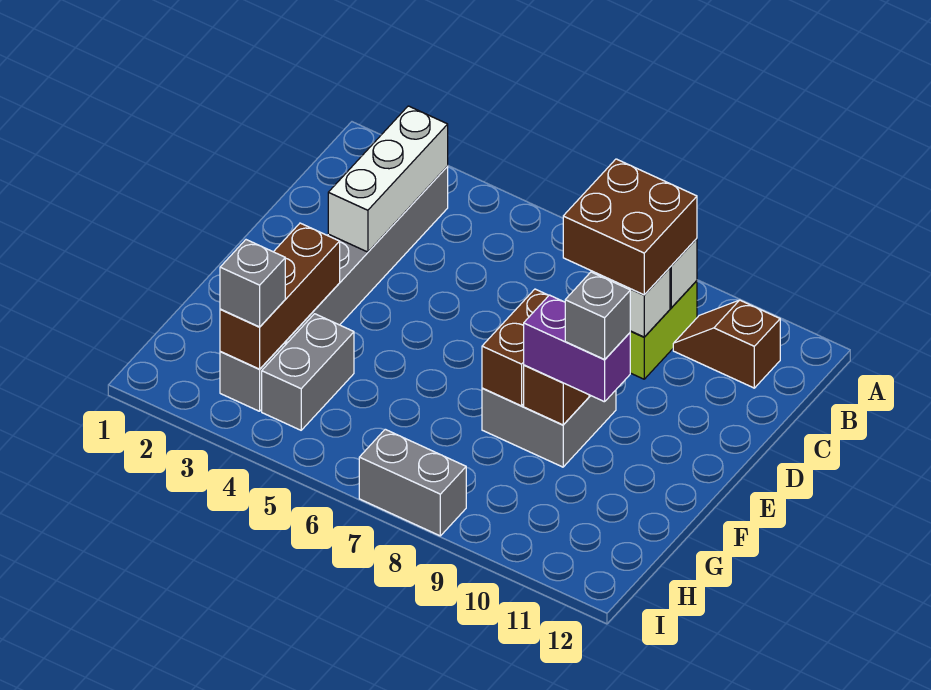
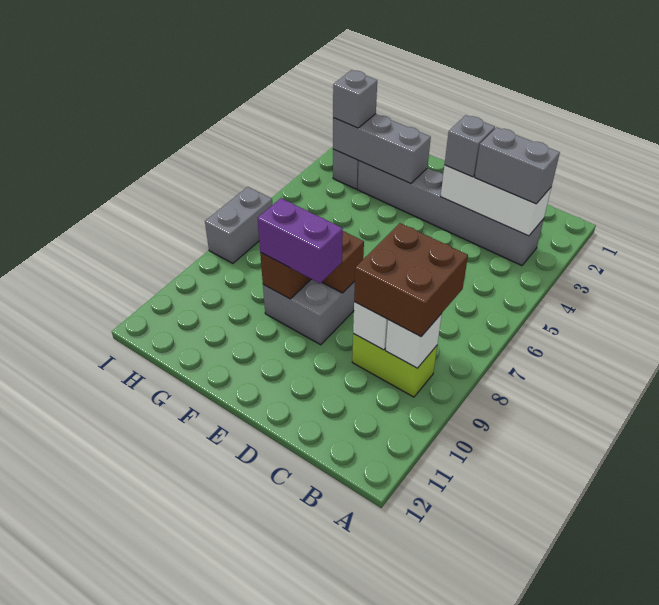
brown slope B10:B11 level 1 top 11 -> none
brown brick F3:H3 level 2 -> grey brick F3:H3 level 2
purple brick F9:F10 level 3 -> purple brick E9:F9 level 3
grey brick F10 level 4 -> grey brick D3 level 3
grey brick G4:H4 level 1 -> grey brick B3:C3 level 3

